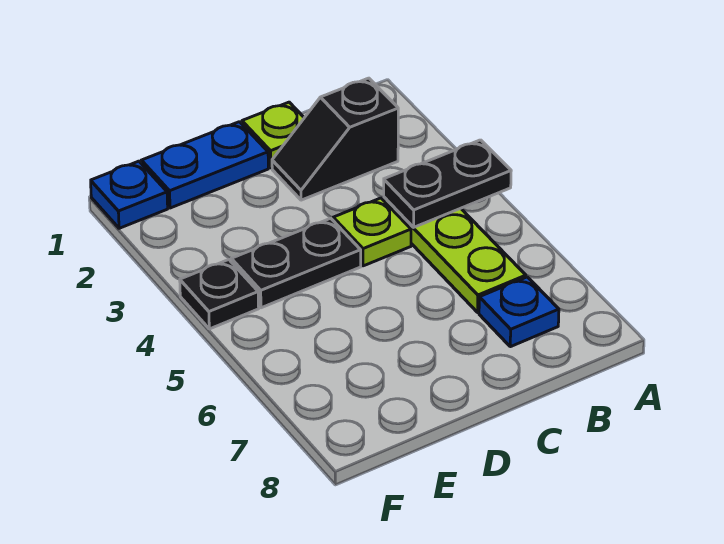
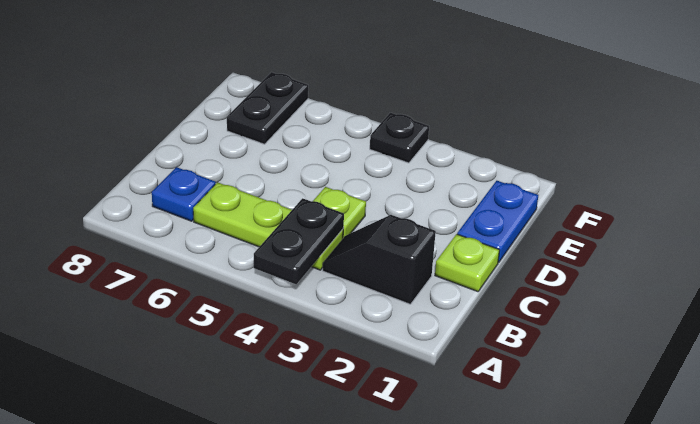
black slope B2:C2 level 1 top B -> black slope B2:B3 level 1 top 2
black plate D4:E4 level 1 -> black plate E7:F7 level 1
blue plate F1 level 1 -> none

